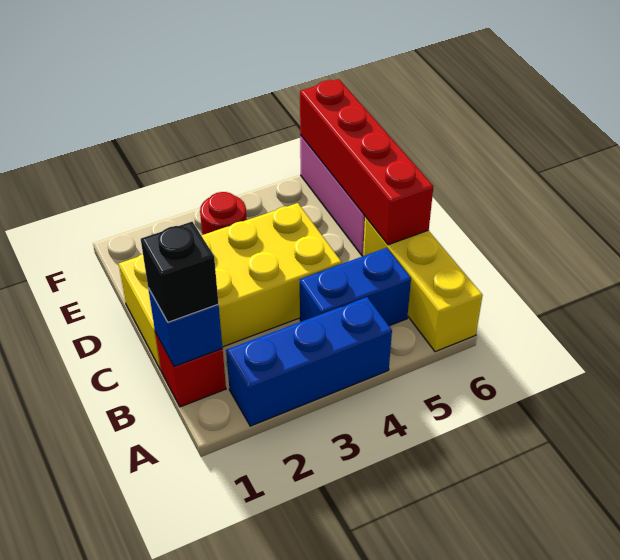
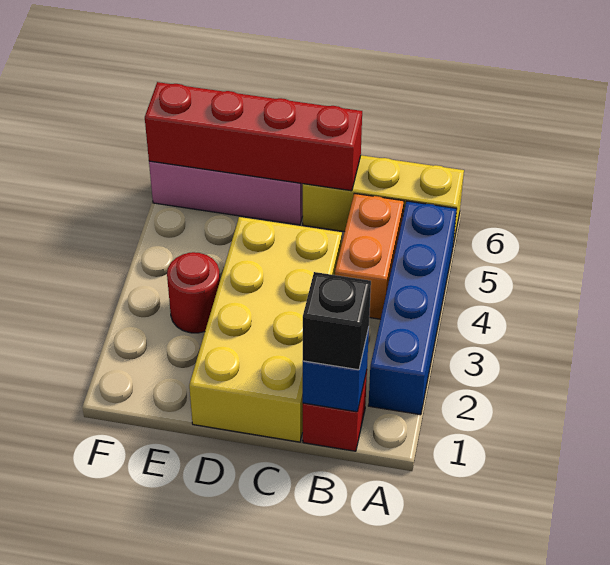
blue brick A2:A4 level 1 -> blue brick A2:A5 level 1
blue brick B4:B5 level 1 -> orange brick B4:B5 level 1

